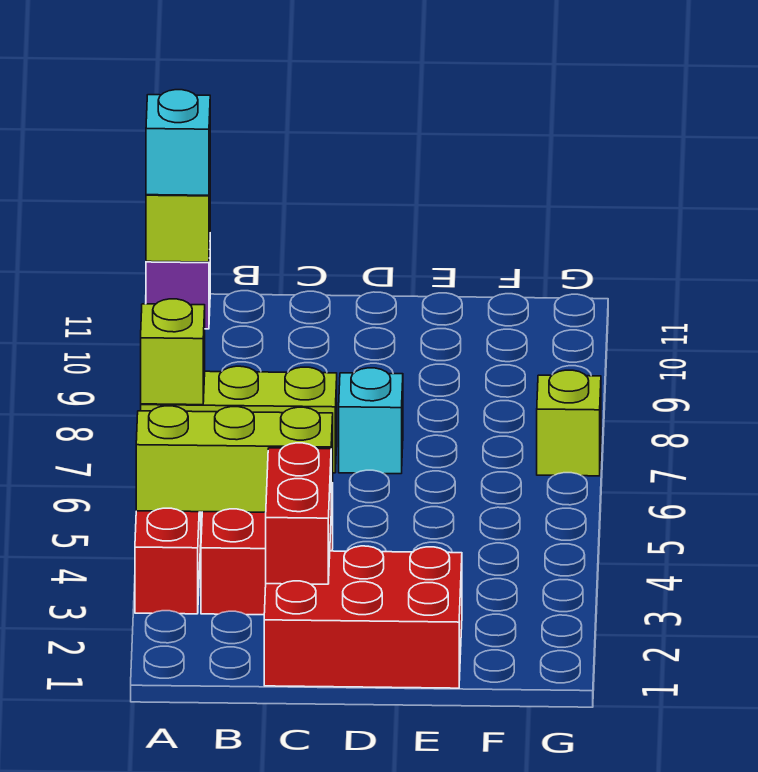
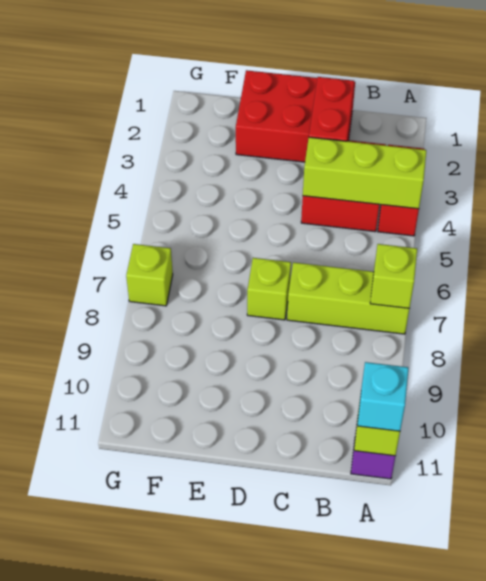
cyan brick D7 level 1 -> lime brick D7 level 1

